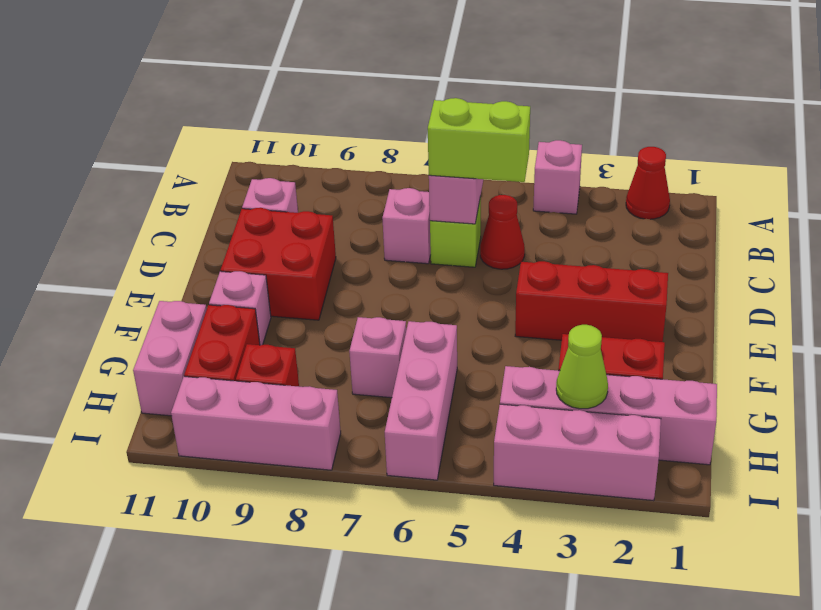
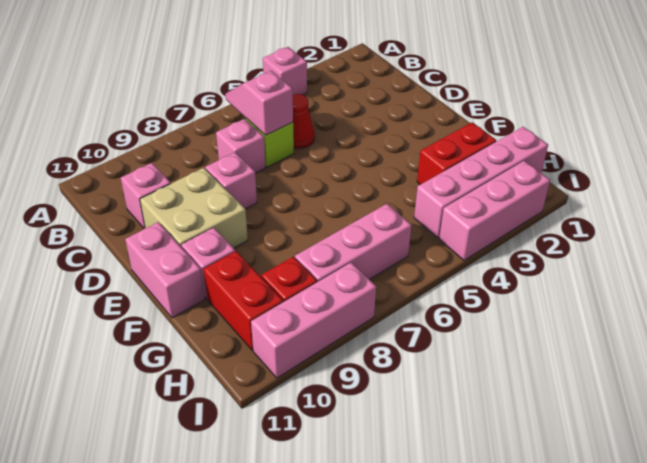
red cone A2 level 1 -> none
lime brick C5:C6 level 3 -> none
red brick D9:E10 level 1 -> tan brick D9:E10 level 1
red brick E2:E4 level 1 -> none
pink brick G6:I6 level 1 -> pink brick H6:H8 level 1
pink brick G7 level 1 -> pink brick D8 level 1
pink brick G11:H11 level 1 -> pink brick E11:F11 level 1
lime cone H3 level 2 -> none

